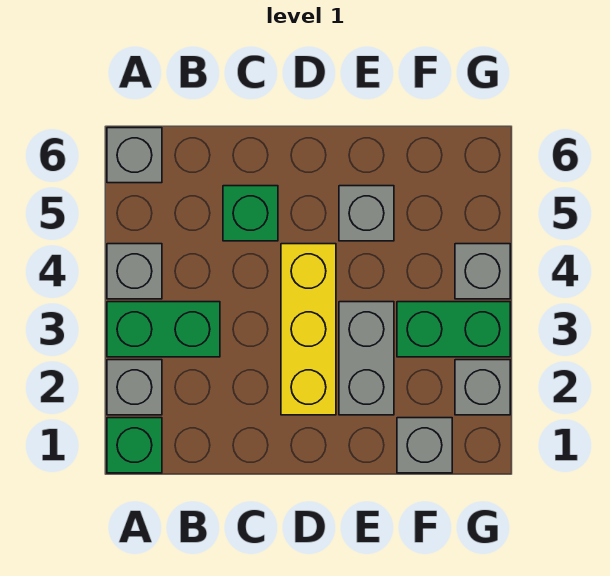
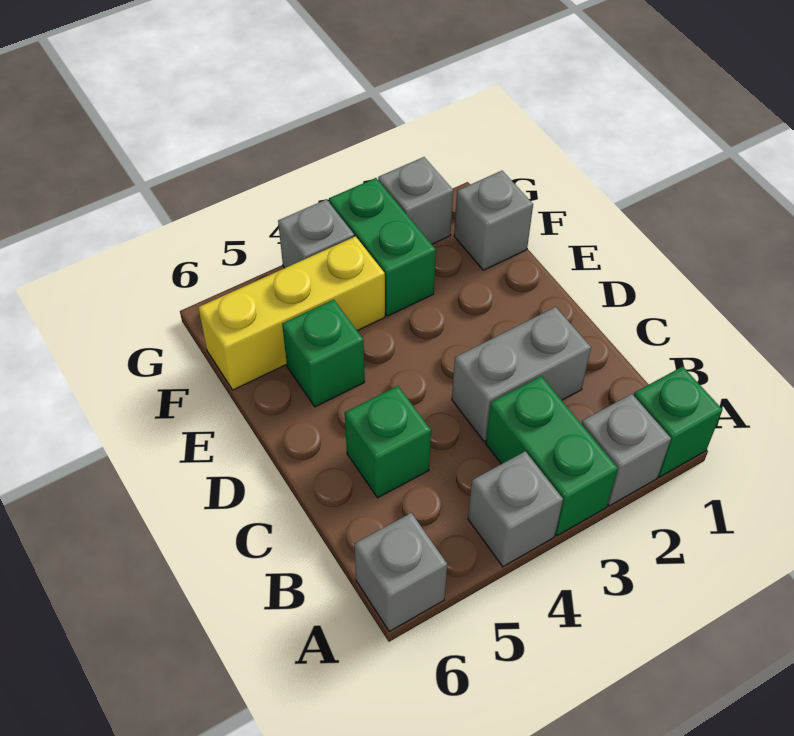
yellow brick D2:D4 level 1 -> yellow brick F4:F6 level 1
grey brick E2:E3 level 1 -> grey brick C2:C3 level 1
grey brick E5 level 1 -> green brick E5 level 1

